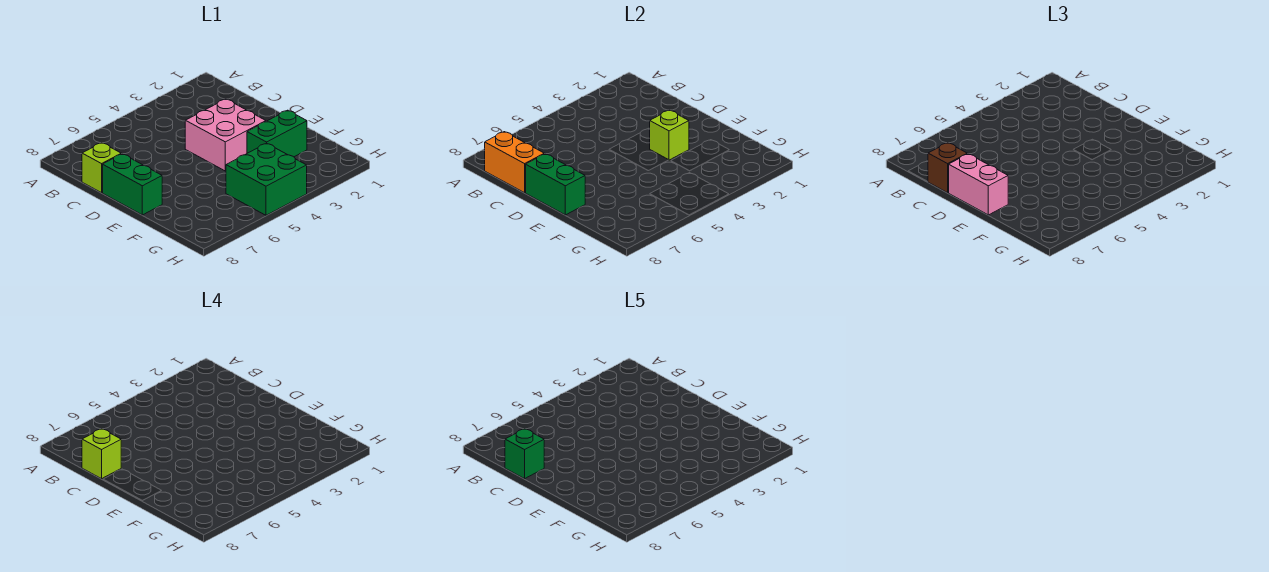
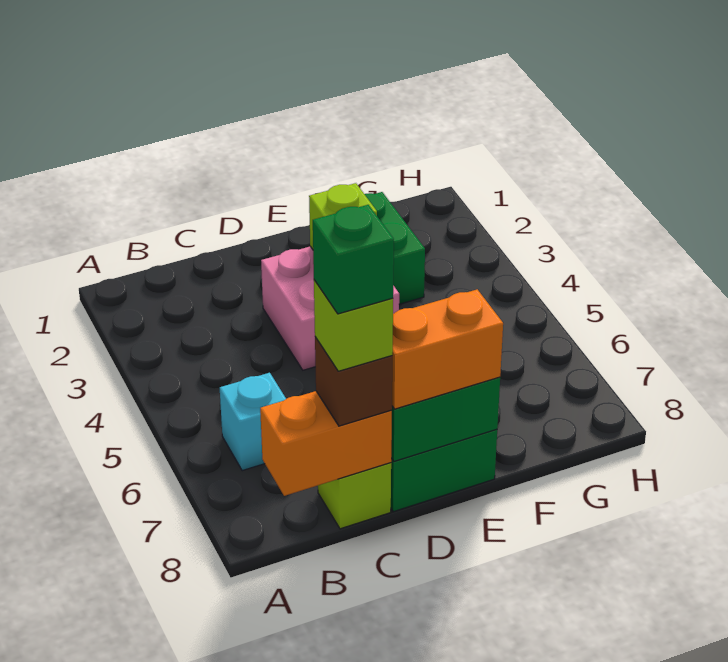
none -> cyan brick B6 level 1
pink brick D8:E8 level 3 -> orange brick D8:E8 level 3
green brick G4:H5 level 1 -> none

